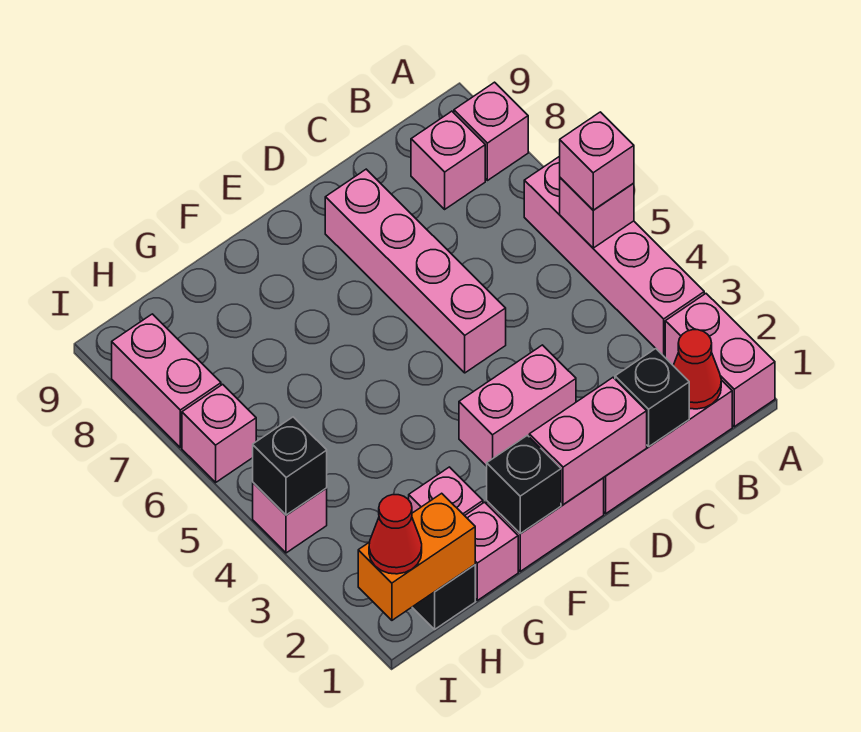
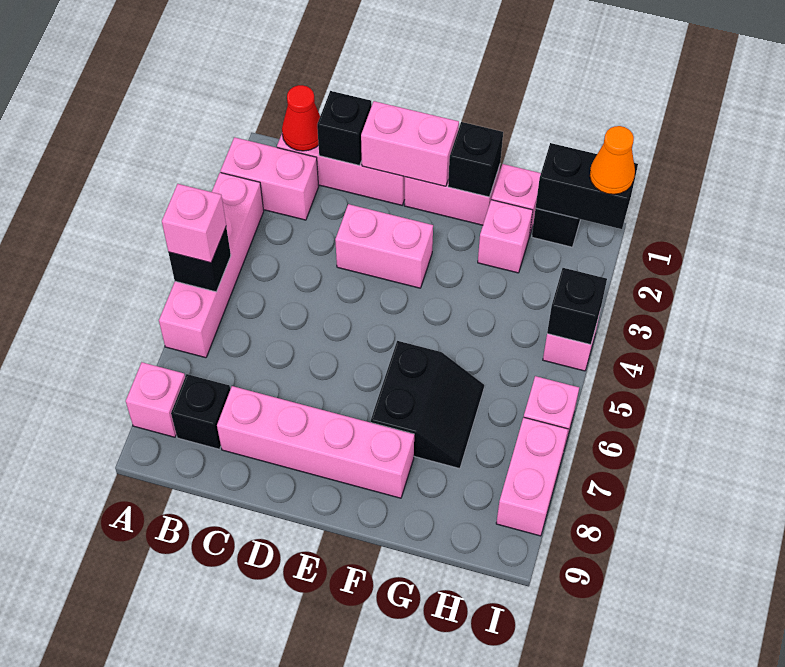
pink brick A1:A2 level 1 -> pink brick A2:B2 level 1
pink brick A5 level 2 -> black brick A5 level 2
pink brick B8 level 1 -> black brick B8 level 1
pink brick D5:D8 level 1 -> pink brick C8:F8 level 1
none -> black slope F6:G7 level 1 top F
orange brick H1:I1 level 2 -> black brick H1:I1 level 2
red cone I1 level 3 -> orange cone I1 level 3

